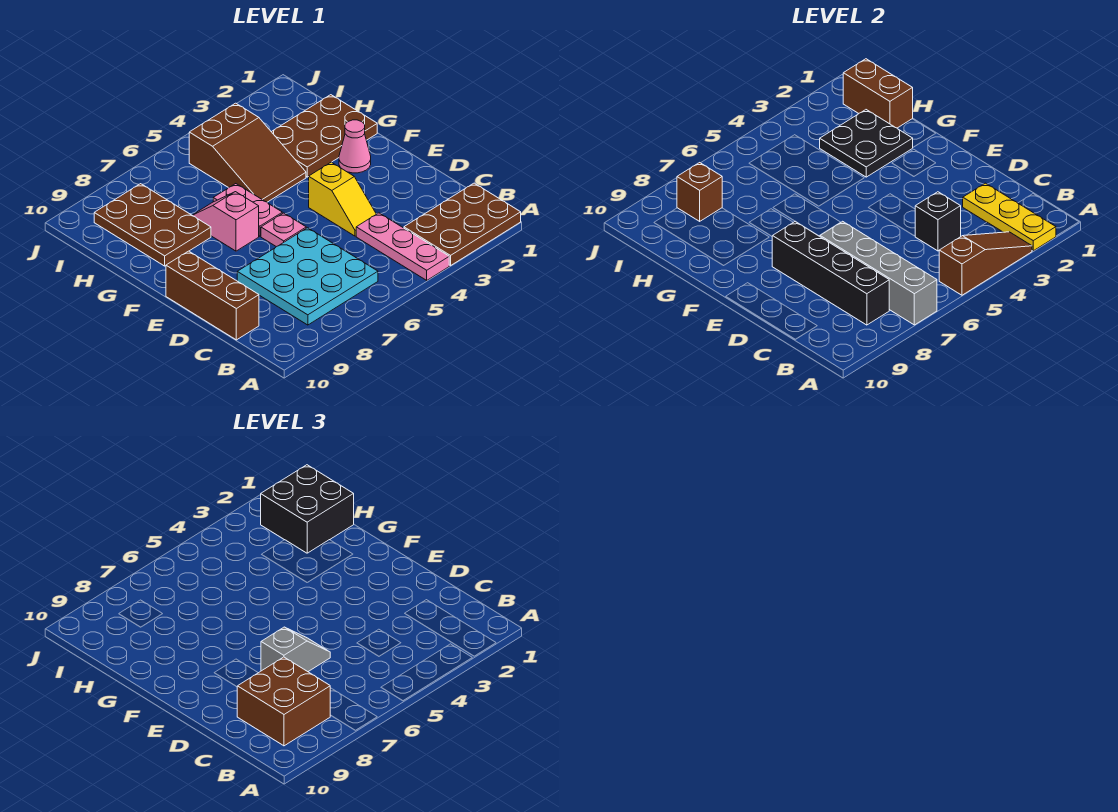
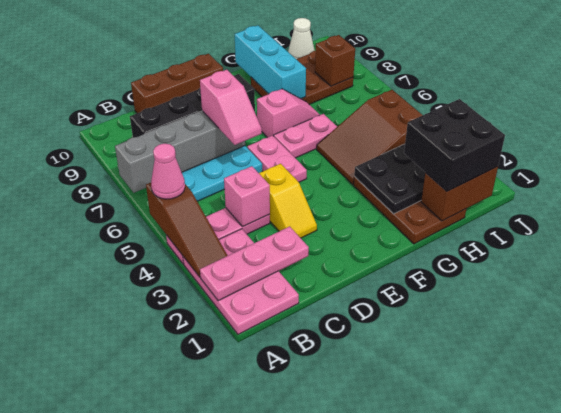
brown plate A1:B3 level 1 -> pink plate A1:B3 level 1
yellow plate A2:C2 level 2 -> pink plate A2:C2 level 2
brown brick B8:C9 level 3 -> none
black brick C4 level 2 -> pink brick C4 level 2
yellow slope D4:E4 level 1 top E -> yellow slope D3:D4 level 1 top 4
grey slope D6:D7 level 3 top 7 -> pink slope D6:D7 level 3 top 7
pink plate E6 level 1 -> pink plate E5:E6 level 1
pink cone F2 level 1 -> pink cone A5 level 3
none -> cyan brick G8:G10 level 2
none -> white cone I10 level 1

